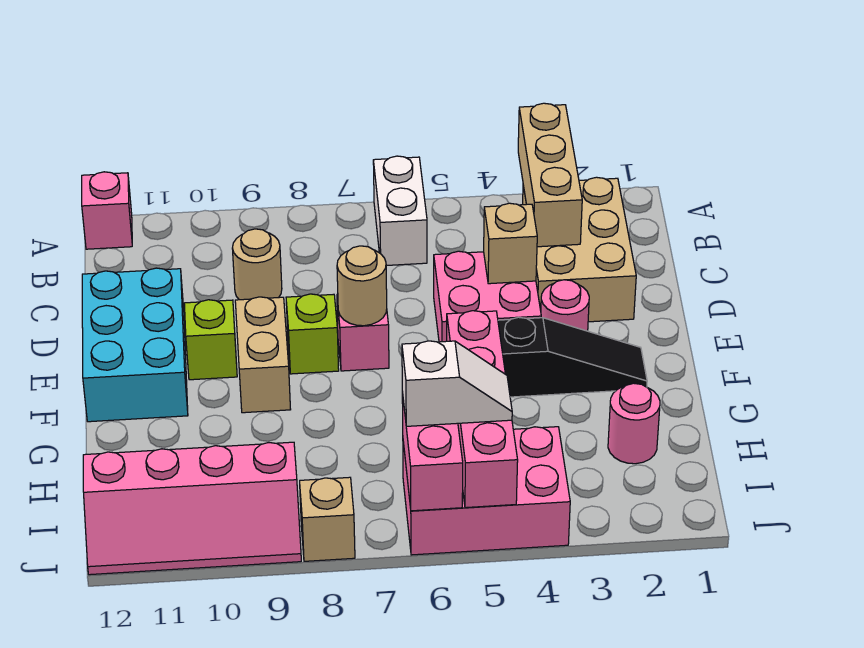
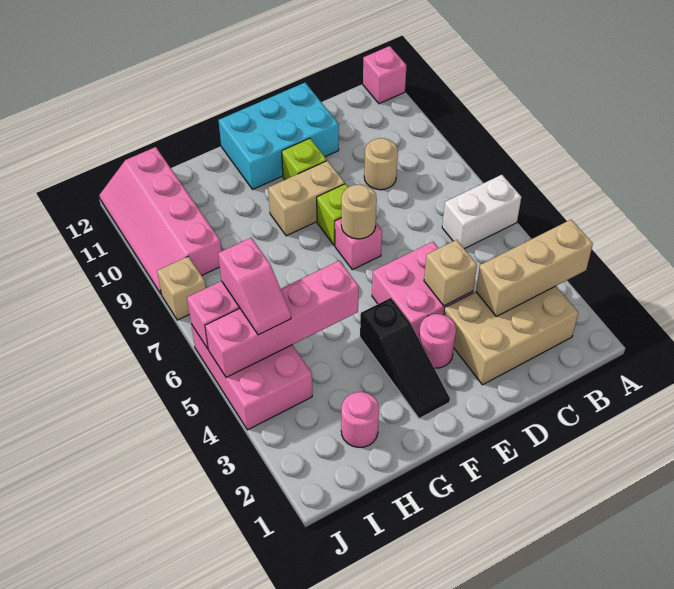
white slope I5:I6 level 3 top 6 -> pink slope I5:I6 level 3 top 6

